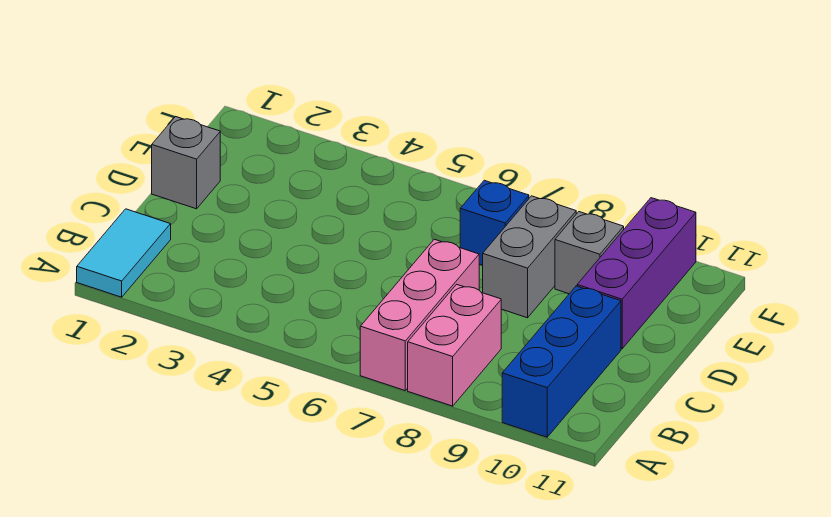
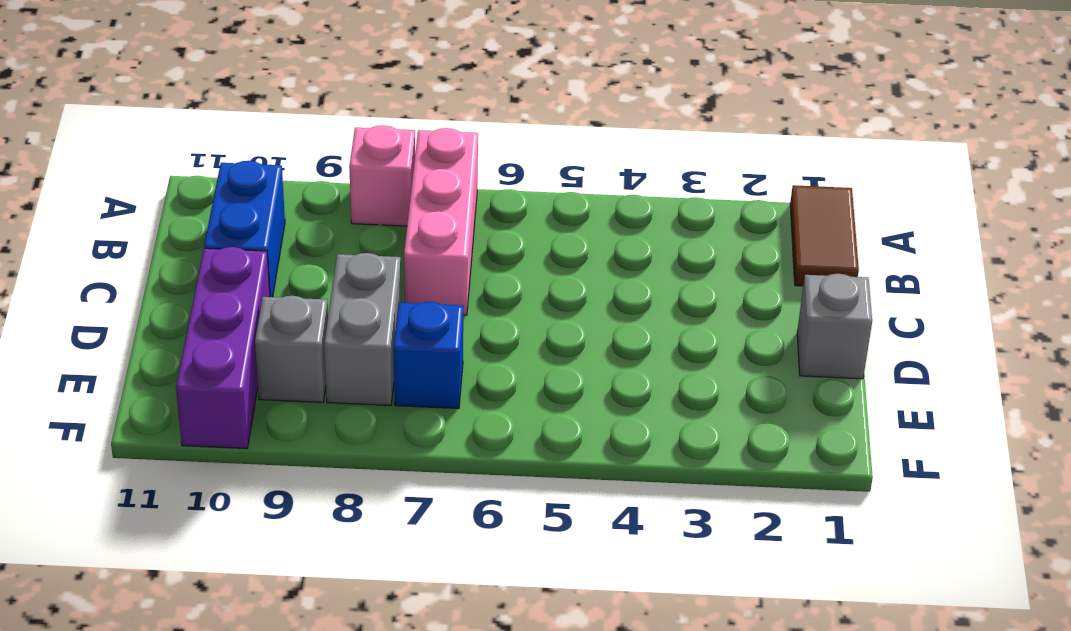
cyan tile A1:B1 level 1 -> brown tile A1:B1 level 1
pink brick A8:B8 level 1 -> pink brick A8 level 1
blue brick A10:C10 level 1 -> blue brick B10:C10 level 1

